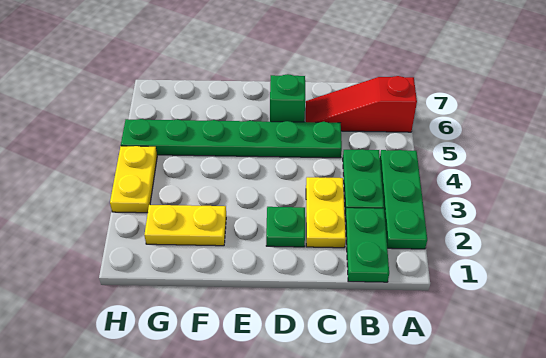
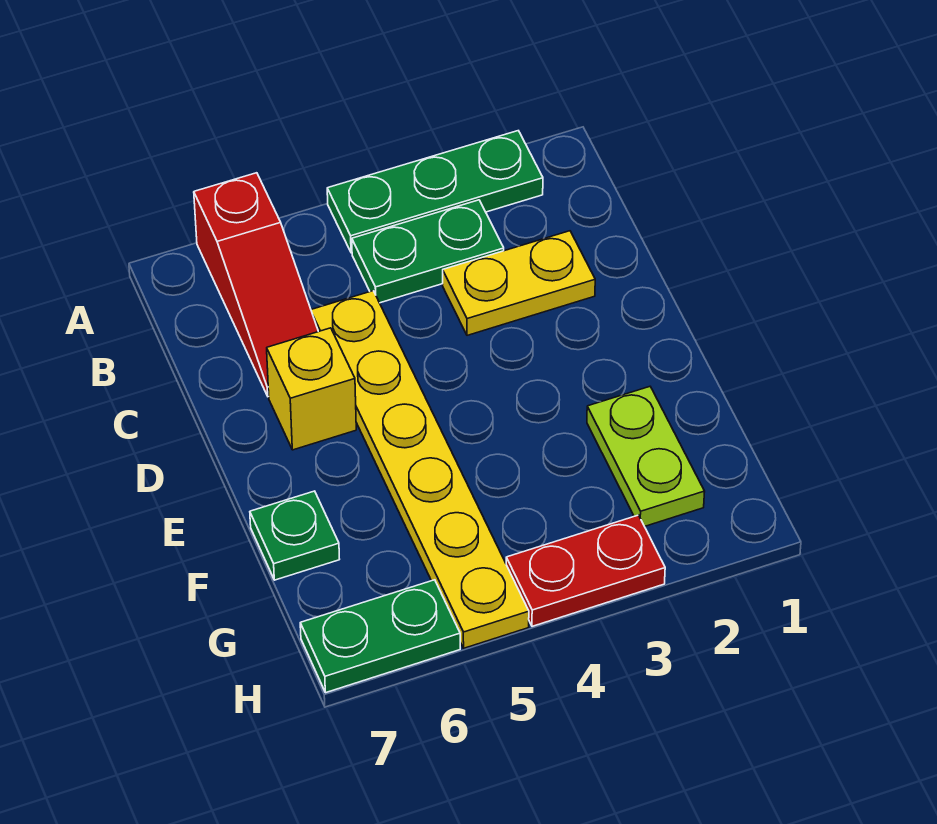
green plate B1:B2 level 1 -> green plate H6:H7 level 1
green plate C5:H5 level 1 -> yellow plate C5:H5 level 1
green plate D2 level 1 -> green plate F7 level 1
green brick D6 level 1 -> yellow brick D6 level 1
yellow plate F2:G2 level 1 -> lime plate F2:G2 level 1
yellow plate H3:H4 level 1 -> red plate H3:H4 level 1

